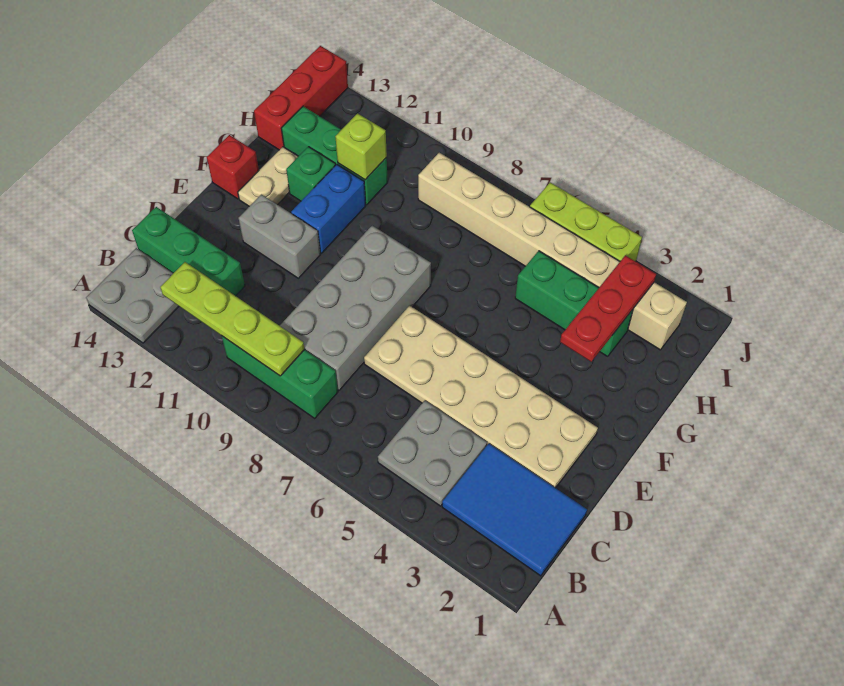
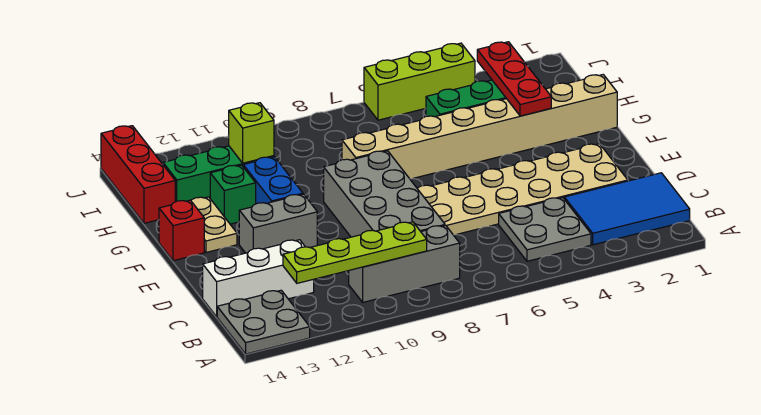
green brick B8:B10 level 1 -> grey brick B8:B10 level 1
green brick C12:C14 level 1 -> white brick C12:C14 level 1
tan brick I2:I9 level 1 -> tan brick G1:G8 level 1

